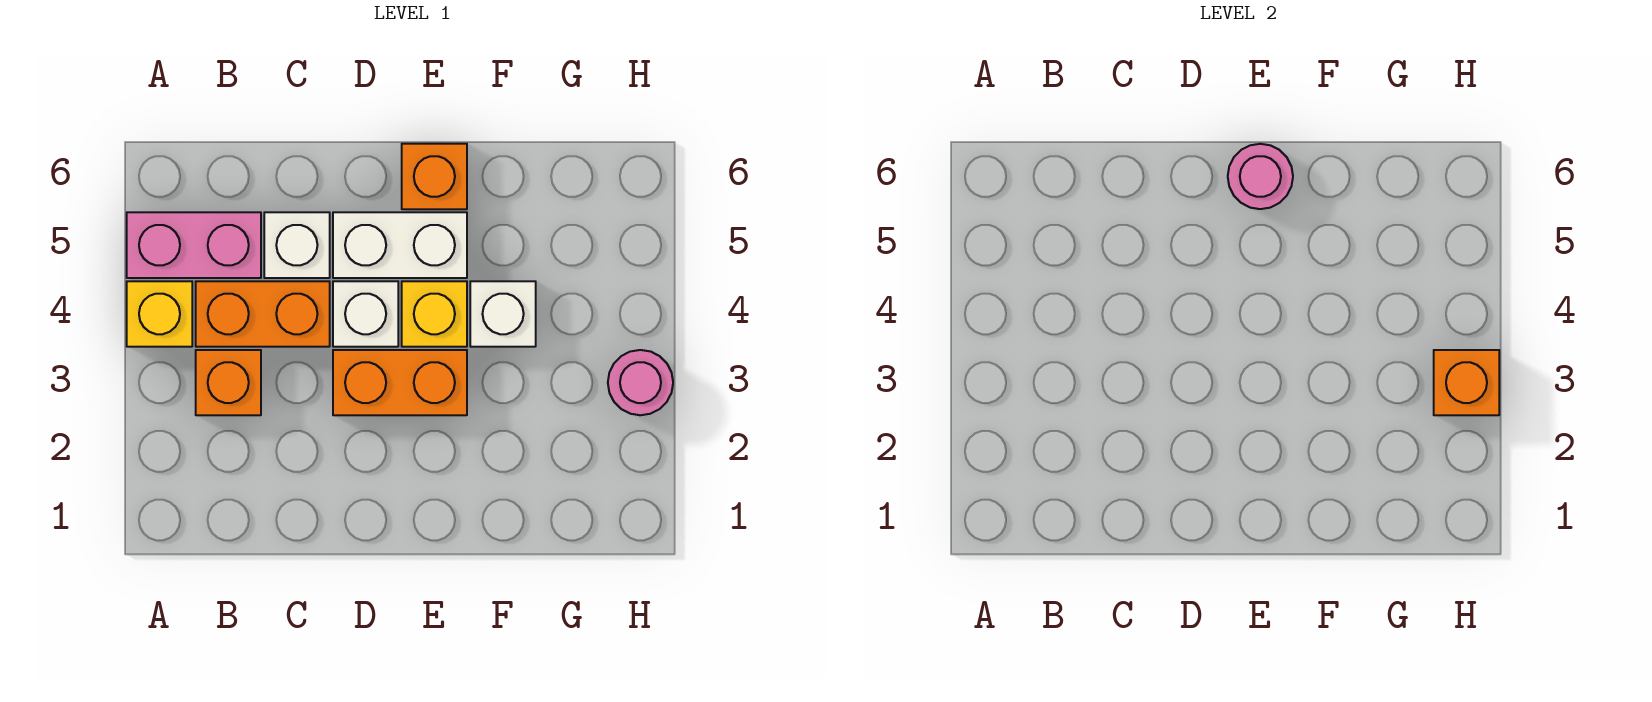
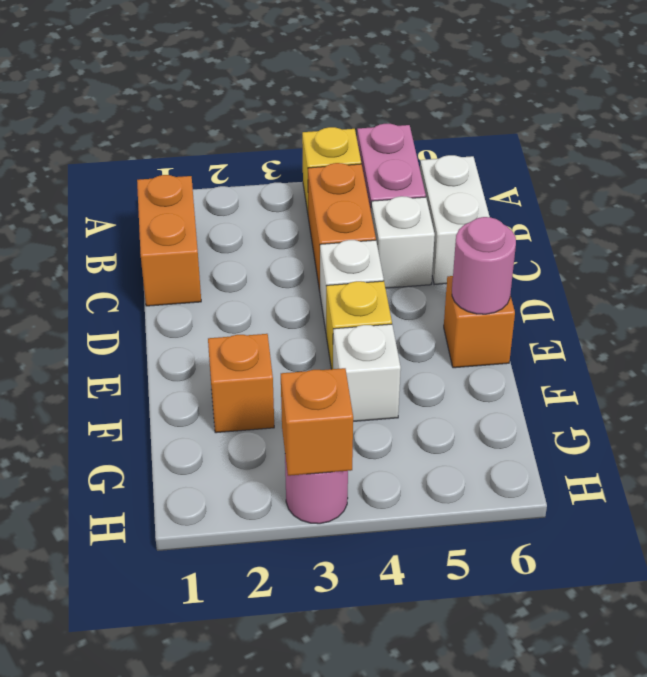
orange brick B3 level 1 -> orange brick F2 level 1
orange brick D3:E3 level 1 -> orange brick B1:C1 level 1
white brick D5:E5 level 1 -> white brick B6:C6 level 1

